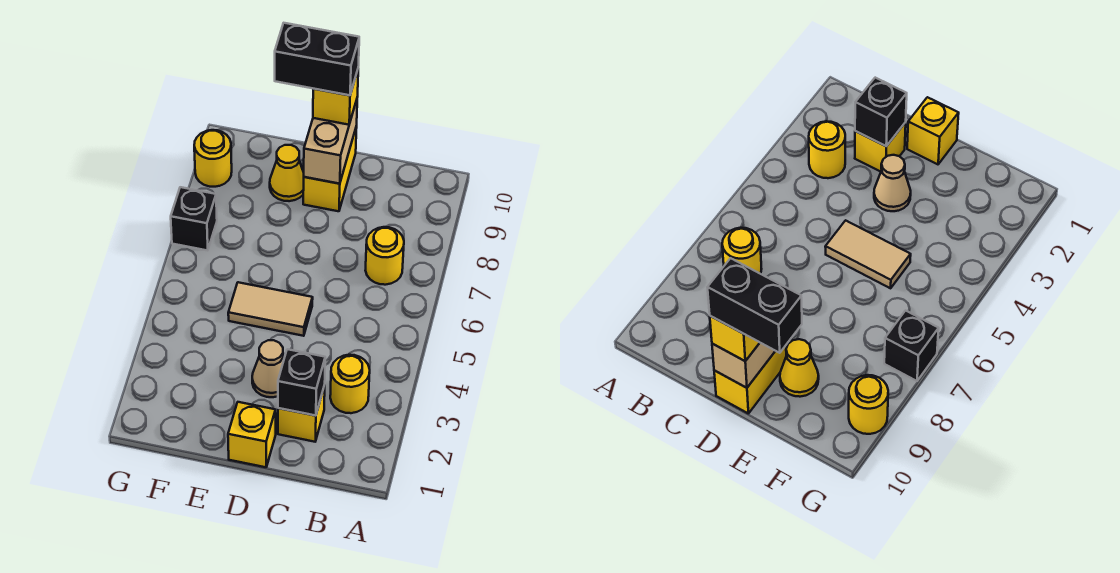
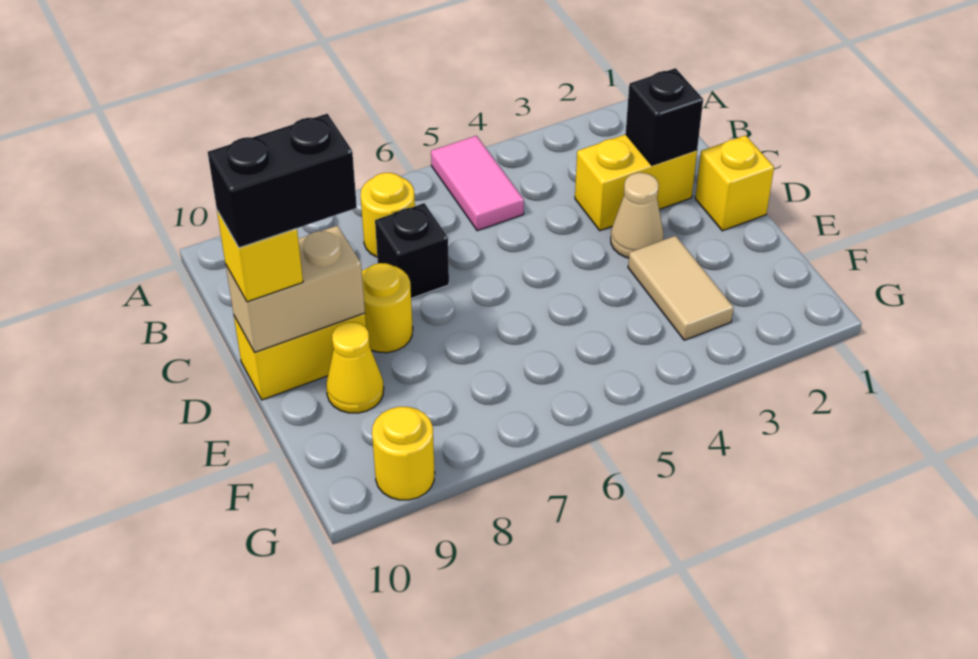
none -> pink tile A5:B5 level 1
yellow round brick B3 level 1 -> yellow round brick D8 level 1
yellow brick C2 level 1 -> yellow brick C2:C3 level 1
tan tile D5:E5 level 1 -> tan tile E3:F3 level 1
black brick D10:E10 level 4 -> black brick D9:D10 level 4
black brick G7 level 1 -> black brick C7 level 1

